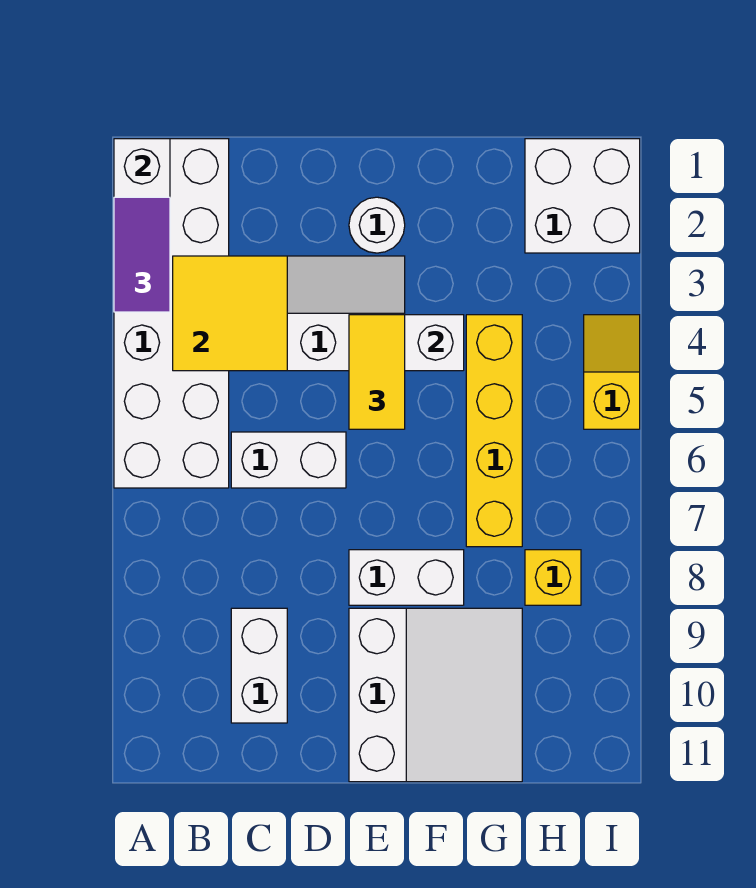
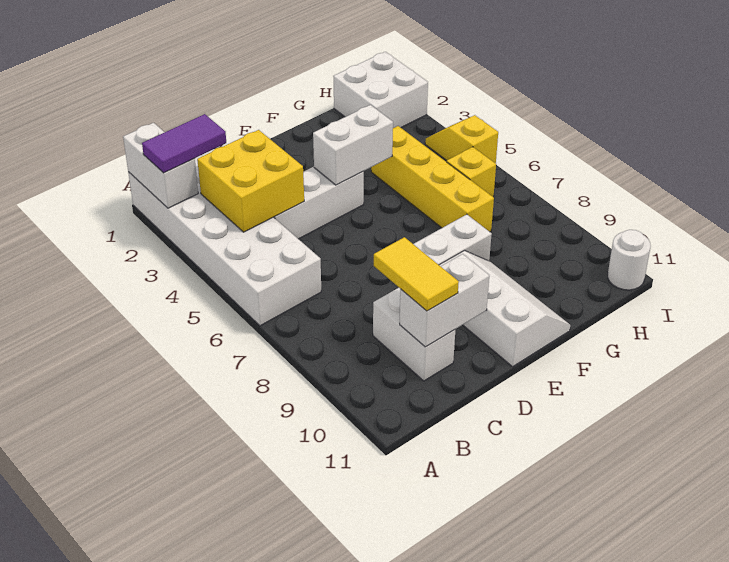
purple tile A2:A3 level 3 -> purple tile A2:B2 level 3
yellow tile B3:C4 level 2 -> yellow brick B3:C4 level 2
white brick C6:D6 level 1 -> white brick C10:D10 level 2
white round brick E2 level 1 -> white round brick I11 level 1
yellow tile E4:E5 level 3 -> yellow tile C9:C10 level 3
white slope E9:G11 level 1 top E -> white slope E9:F11 level 1 top E
yellow brick H8 level 1 -> yellow brick H6 level 1

